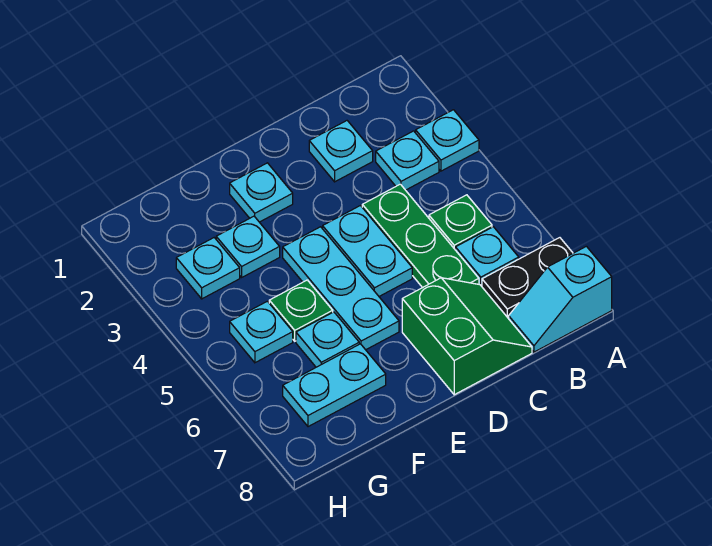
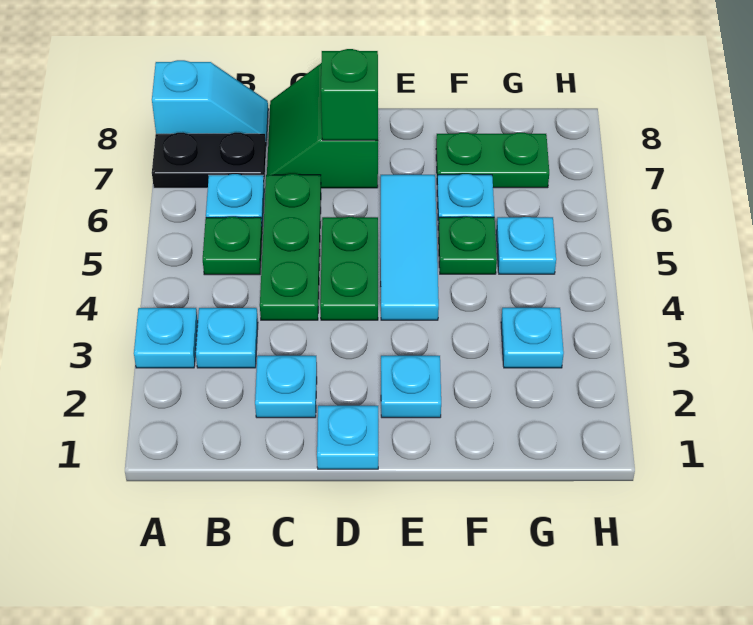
cyan plate D4:D5 level 1 -> green plate D4:D5 level 1
none -> green brick D7 level 2
cyan plate E4:E6 level 1 -> cyan tile E4:E6 level 1
cyan plate F3 level 1 -> cyan plate D1 level 1
cyan plate F7:G7 level 1 -> green plate F7:G7 level 1

